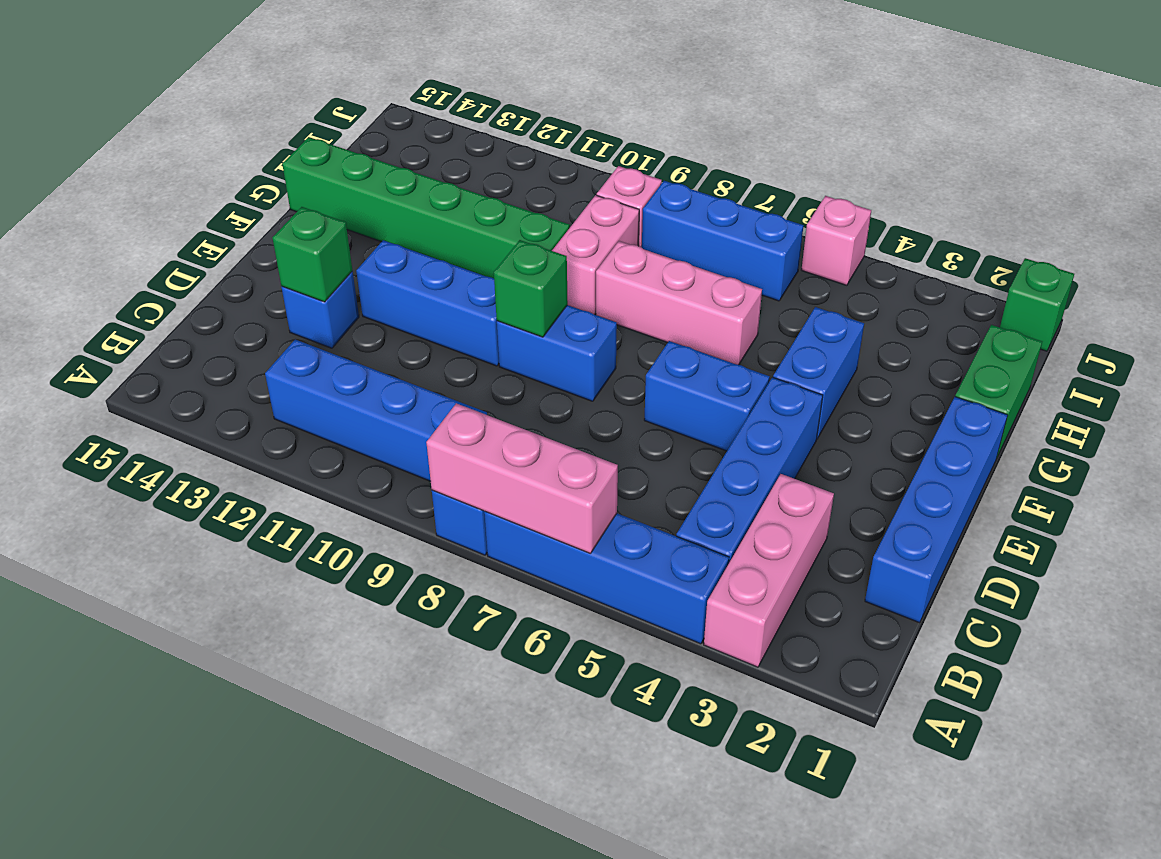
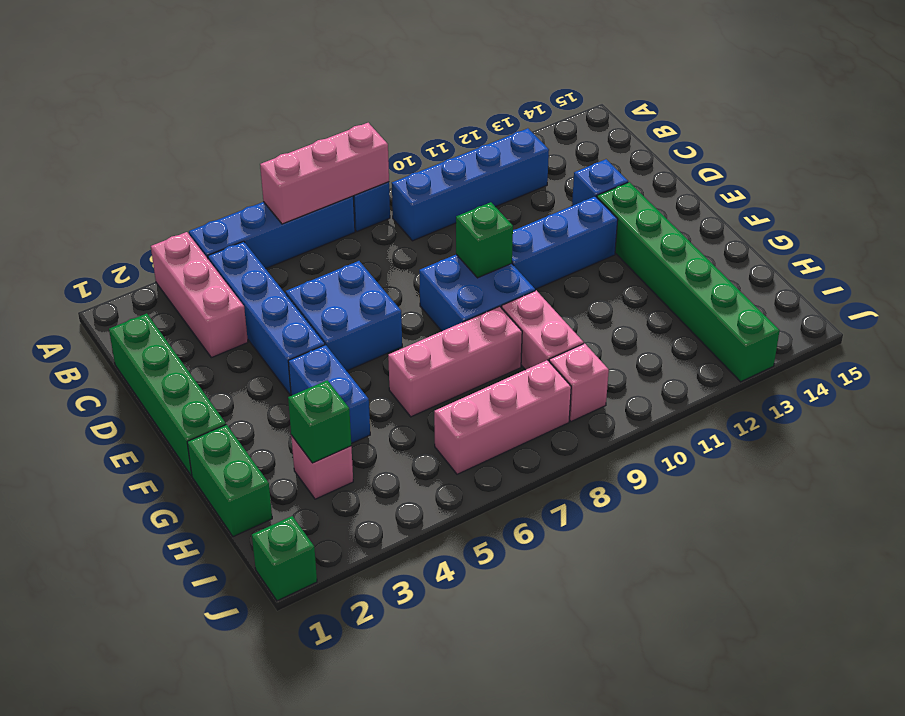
blue brick C1:F1 level 1 -> green brick C1:F1 level 1
green brick D13 level 2 -> green brick H3 level 2
blue brick E5:E6 level 1 -> blue brick D5:E6 level 1
blue brick E8:E9 level 1 -> blue brick E8:F9 level 1
green brick G10:G15 level 1 -> green brick E13:J13 level 1
blue brick I6:I8 level 1 -> pink brick I6:I8 level 1
pink brick J5 level 1 -> pink brick H3 level 1

